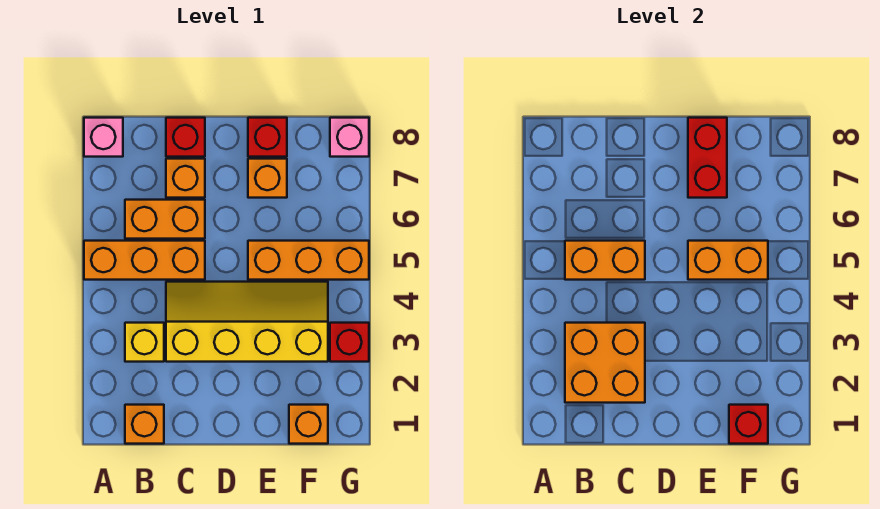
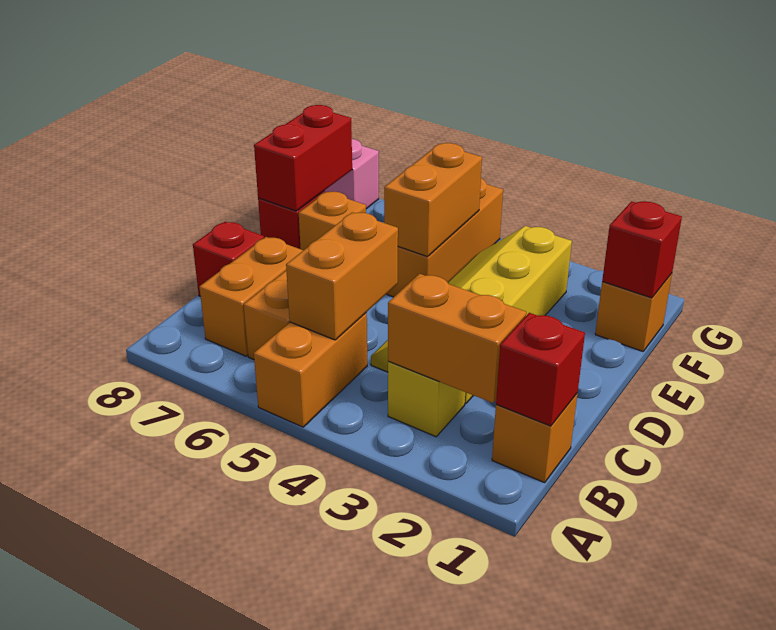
orange brick A5:C5 level 1 -> orange brick A5:B5 level 1
pink brick A8 level 1 -> none
orange brick B2:C3 level 2 -> orange brick B2:B3 level 2
orange brick C7 level 1 -> orange brick B7:C7 level 1
red brick E7:E8 level 2 -> red brick E8:F8 level 2
red brick G3 level 1 -> red brick B1 level 2

